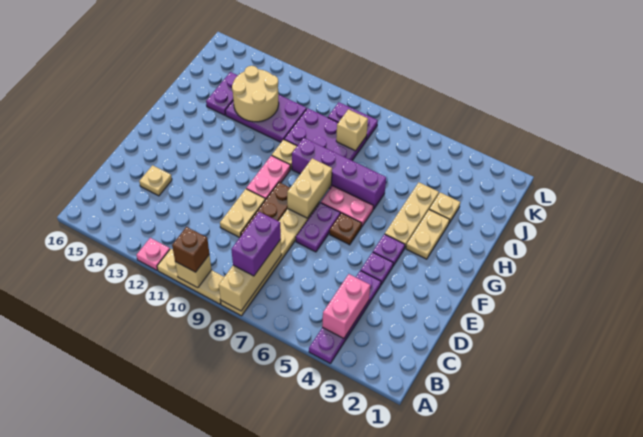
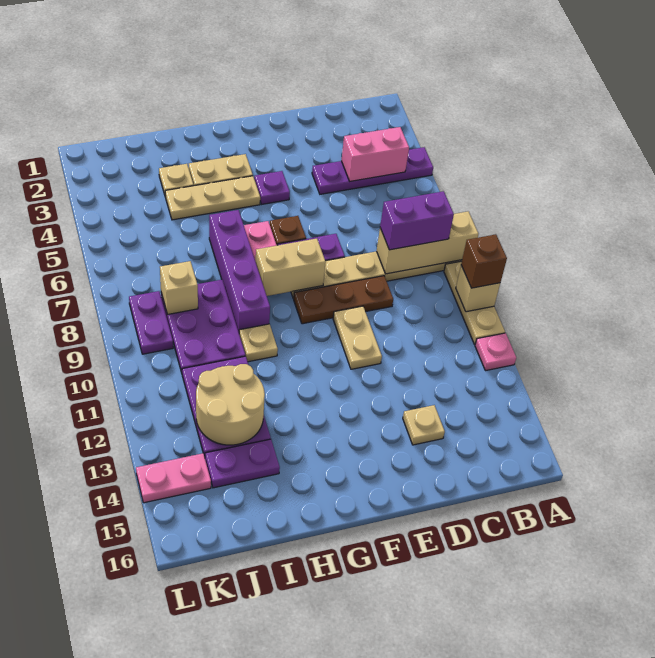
tan plate D10:E10 level 1 -> tan plate E10:E11 level 1
purple plate E4 level 1 -> none
pink plate F10:G10 level 1 -> pink plate K14:L14 level 1

